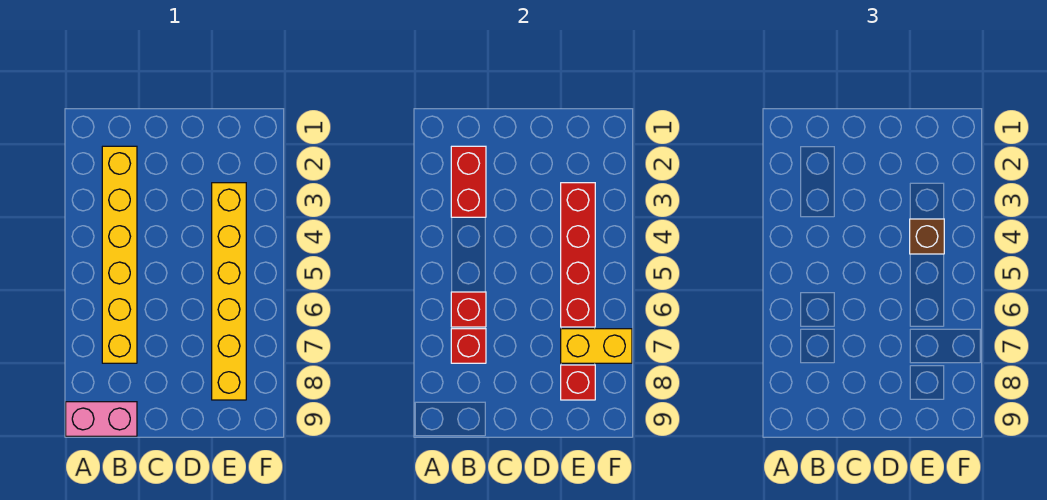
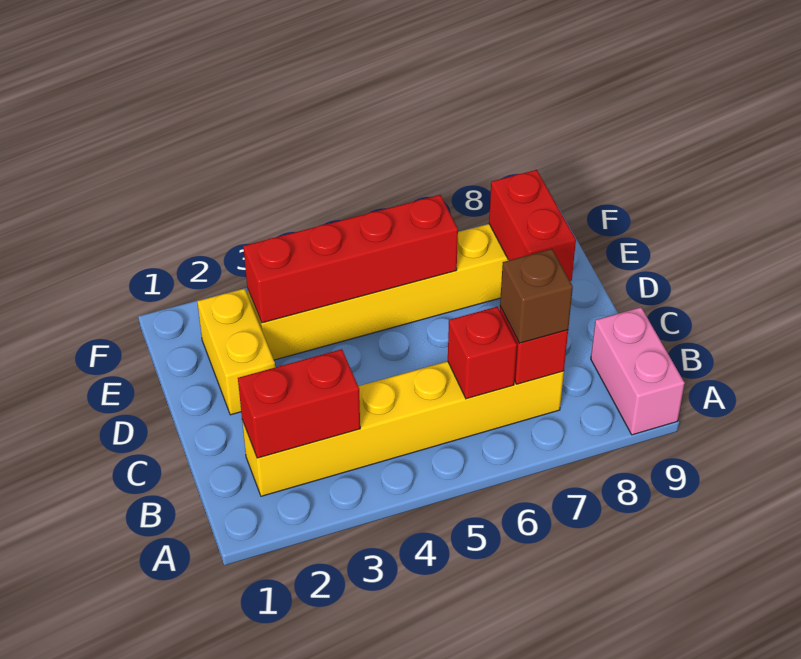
brown brick E4 level 3 -> brown brick B7 level 3
yellow brick E7:F7 level 2 -> yellow brick D2:E2 level 1
red brick E8 level 2 -> red brick D8:E8 level 2

